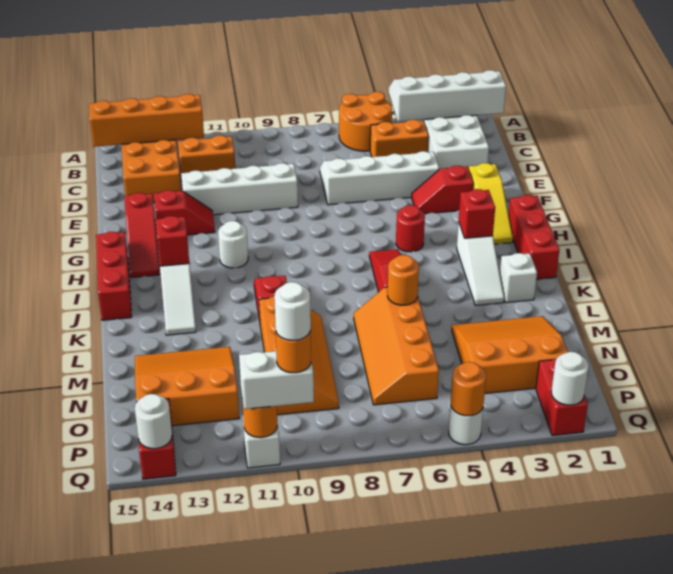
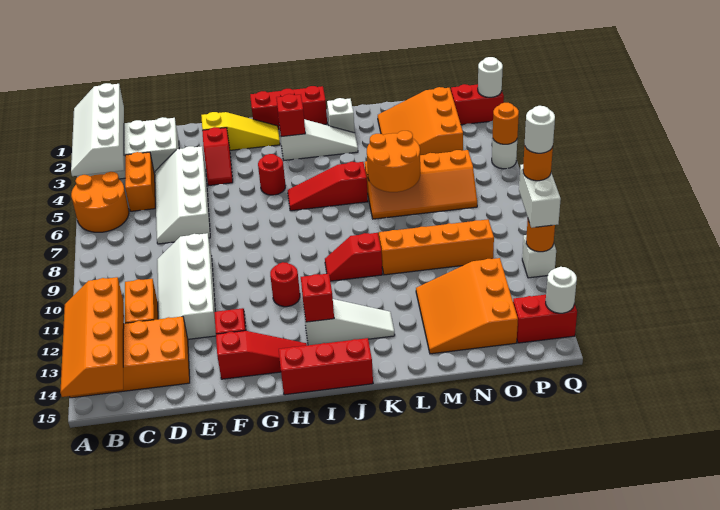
white round brick H11 level 1 -> red round brick H11 level 1
orange round brick L6 level 2 -> orange round brick L6:M7 level 2

